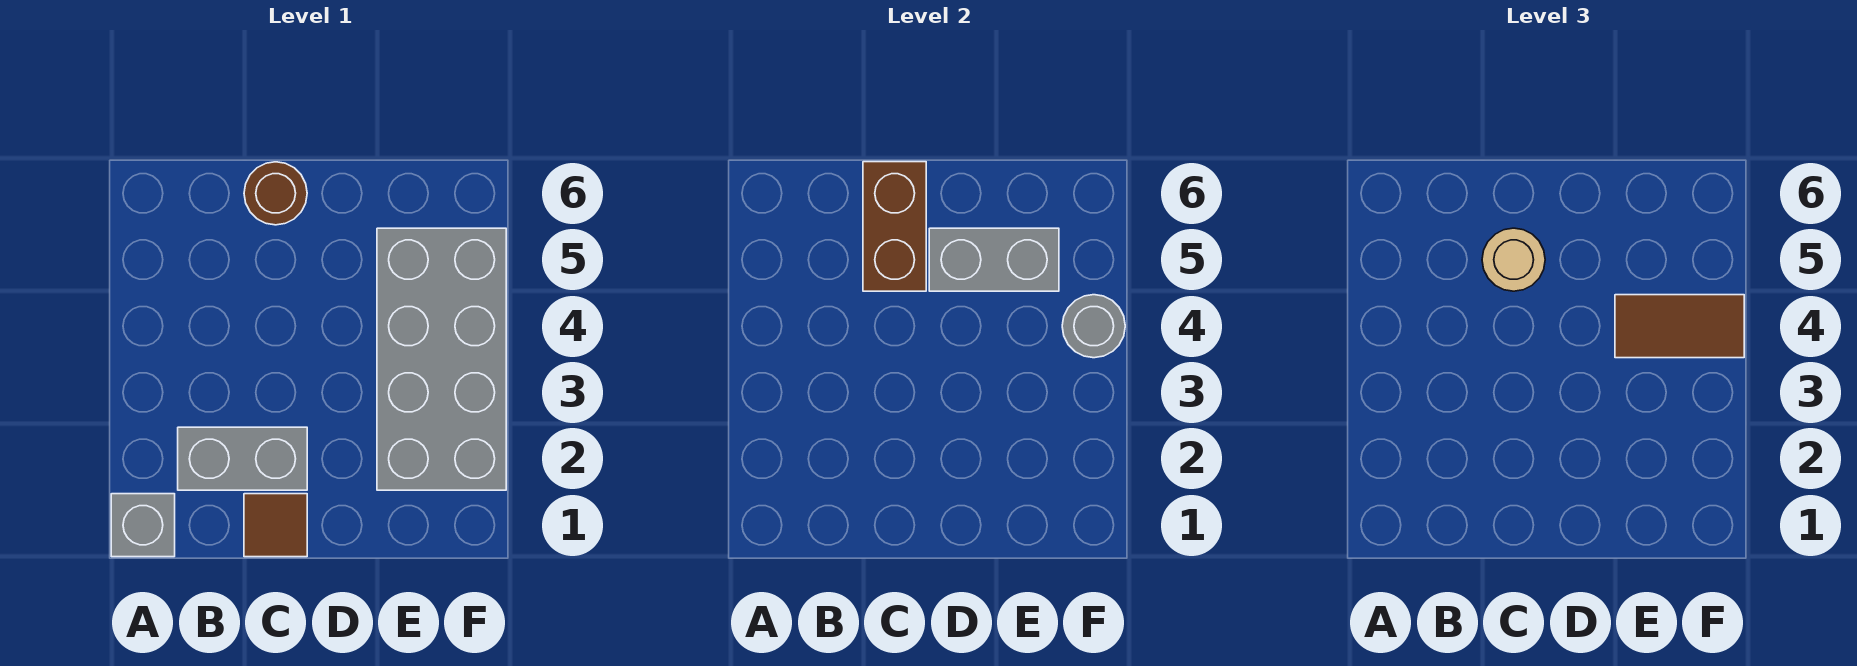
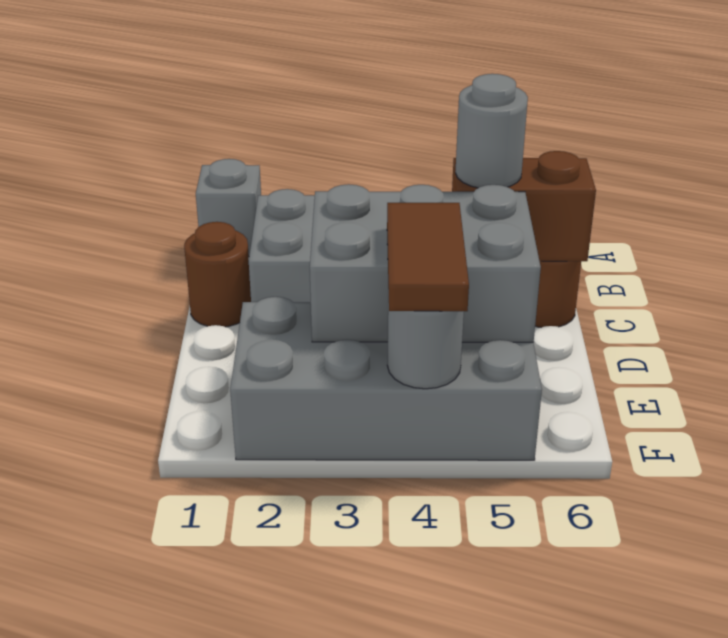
brown tile C1 level 1 -> brown round brick C1 level 1
tan round brick C5 level 3 -> grey round brick C5 level 3
grey brick D5:E5 level 2 -> grey brick D3:E5 level 2

